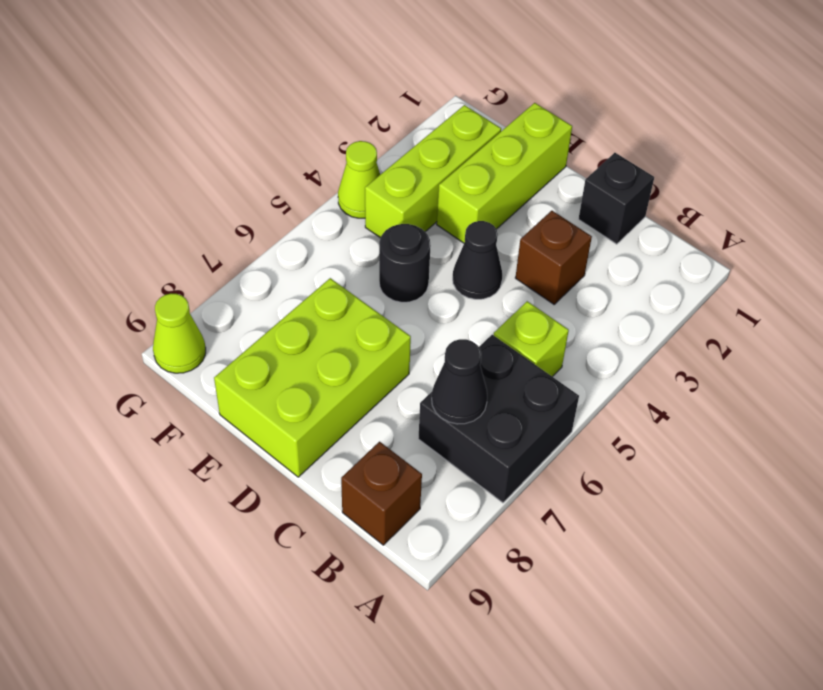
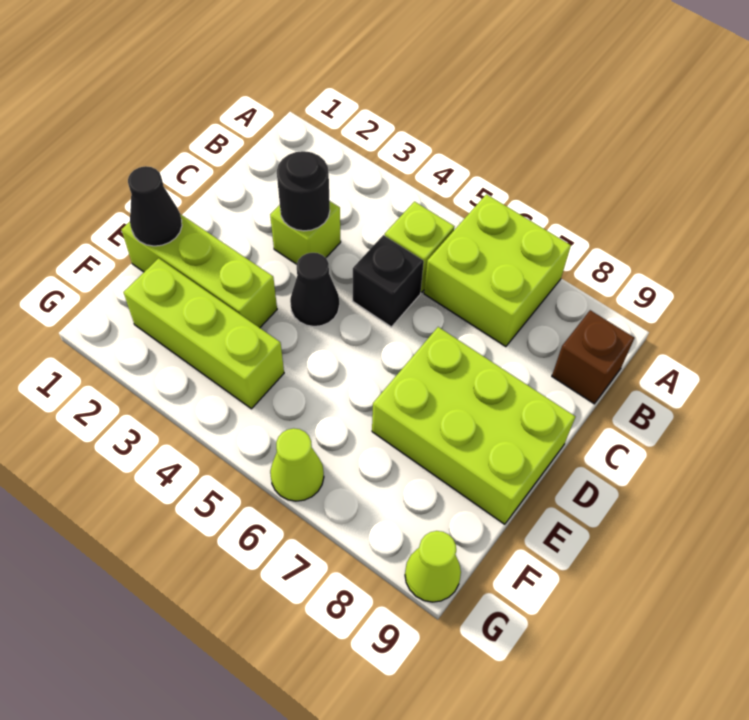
black brick A6:B7 level 1 -> lime brick A6:B7 level 1
black cone B7 level 2 -> black cone E1 level 2
black brick C1 level 1 -> black brick C5 level 1
brown brick C3 level 1 -> lime brick C3 level 1
black round brick E5 level 1 -> black round brick C3 level 2
lime cone G4 level 1 -> lime cone G6 level 1

